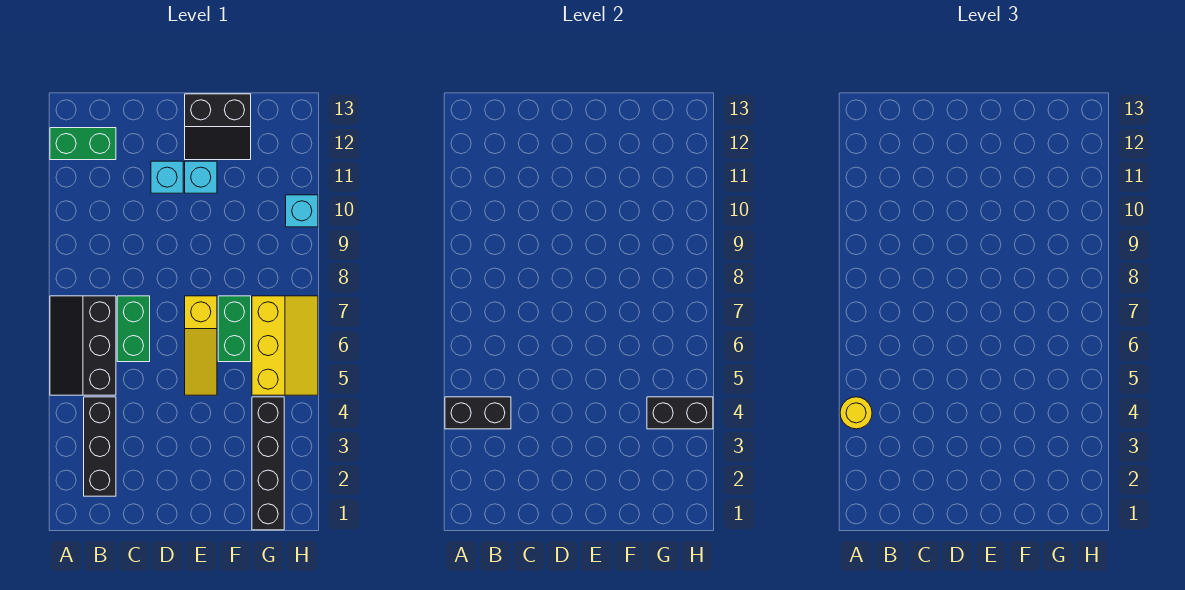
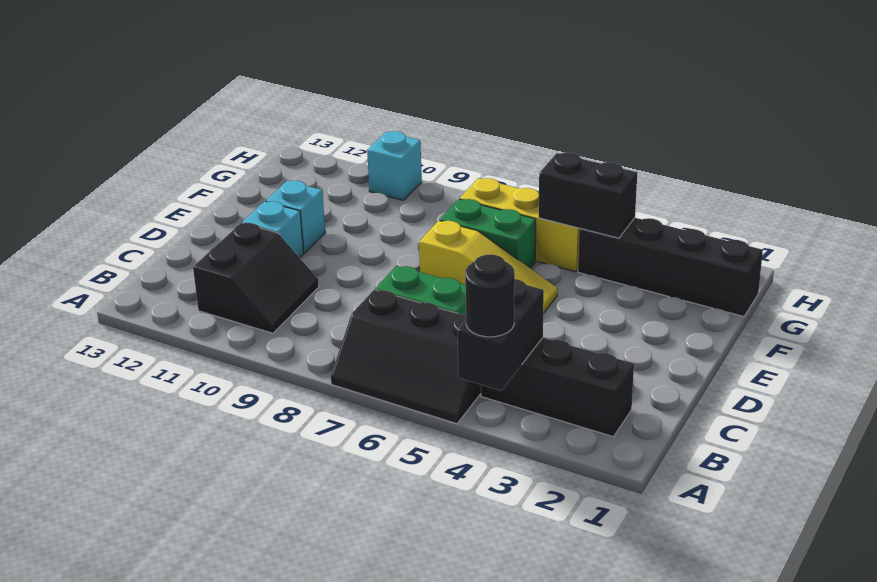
yellow round brick A4 level 3 -> black round brick A4 level 3
green brick A12:B12 level 1 -> none
black slope E12:F13 level 1 top 13 -> black slope B10:C11 level 1 top 11
black brick G4:H4 level 2 -> black brick G4:G5 level 2

